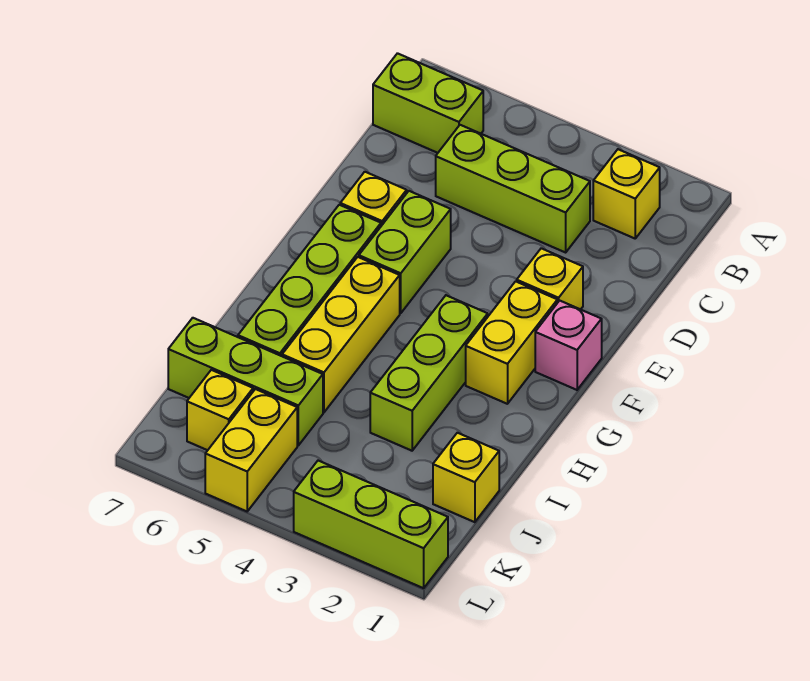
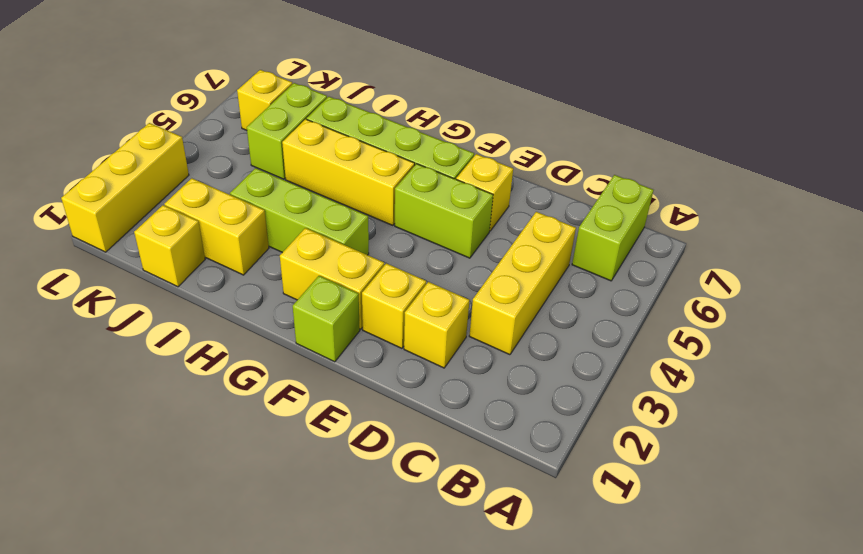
yellow brick B2 level 1 -> yellow brick D2 level 1
lime brick C3:C5 level 1 -> yellow brick C3:C5 level 1
pink brick F1 level 1 -> lime brick F1 level 1
lime brick J5:J7 level 1 -> lime brick J5:J6 level 1
yellow brick K5:L5 level 1 -> yellow brick I2:J2 level 1
lime brick L1:L3 level 1 -> yellow brick L1:L3 level 1

